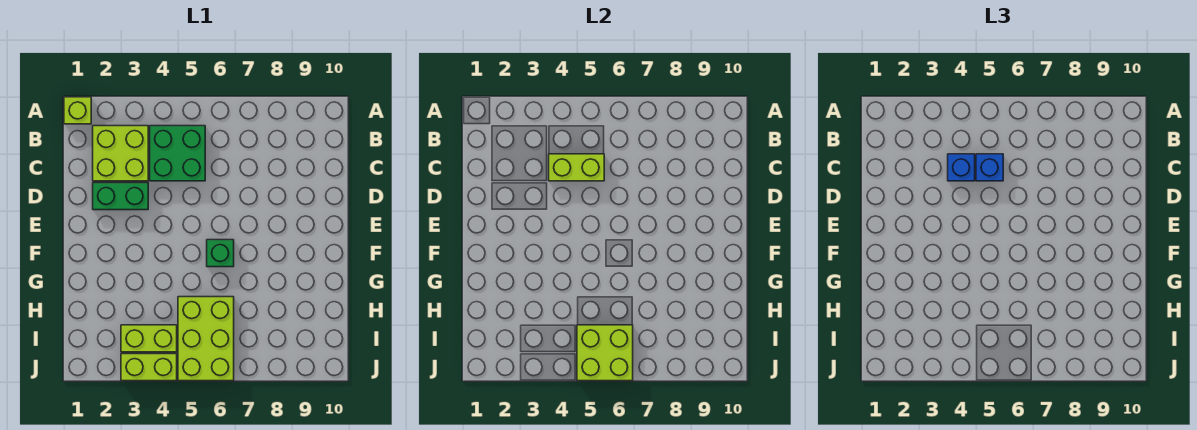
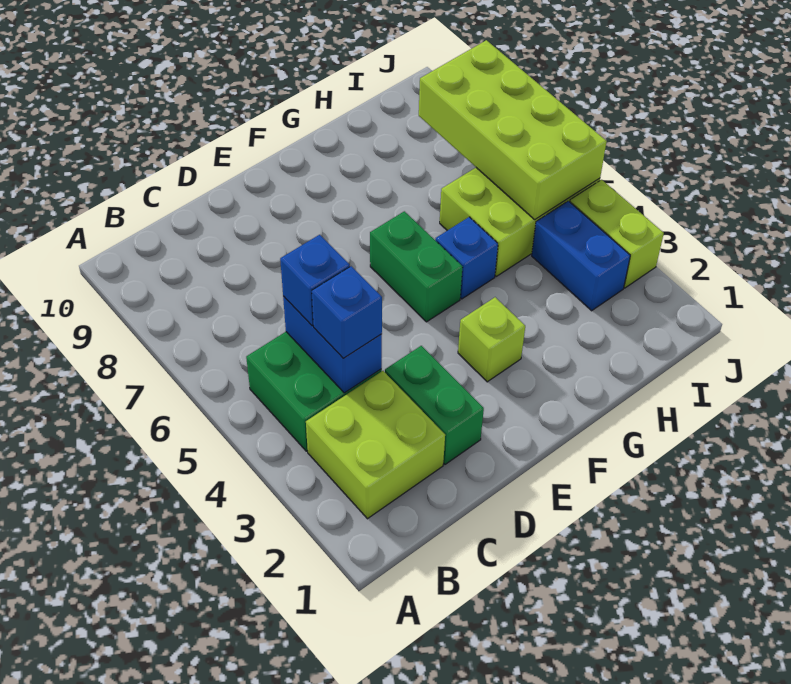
lime brick A1 level 1 -> lime brick F3 level 1
lime brick C4:C5 level 2 -> blue brick C4:C5 level 2
green brick F6 level 1 -> green brick F5:F6 level 1
none -> blue brick G5 level 1
lime brick I3:I4 level 1 -> blue brick I3:I4 level 1
lime brick I5:J6 level 2 -> lime brick I5:J8 level 2

